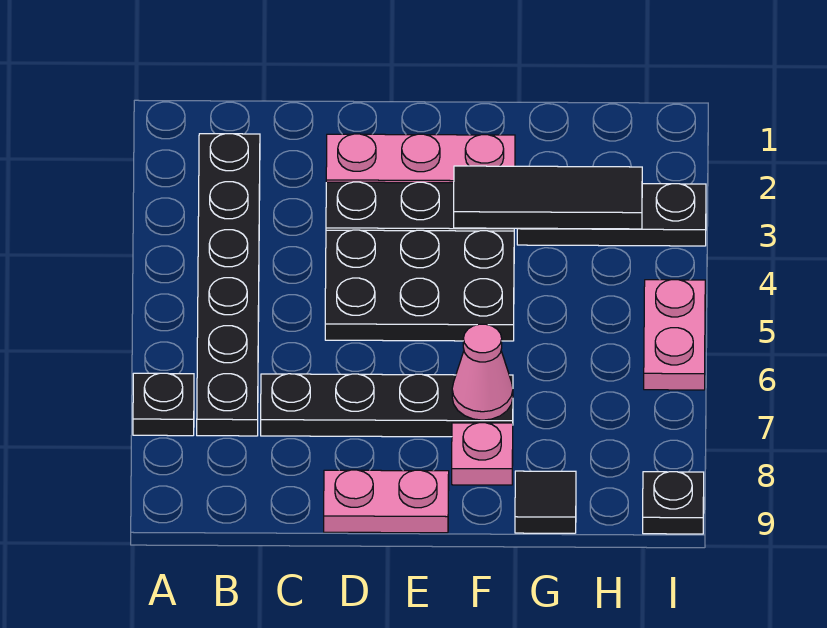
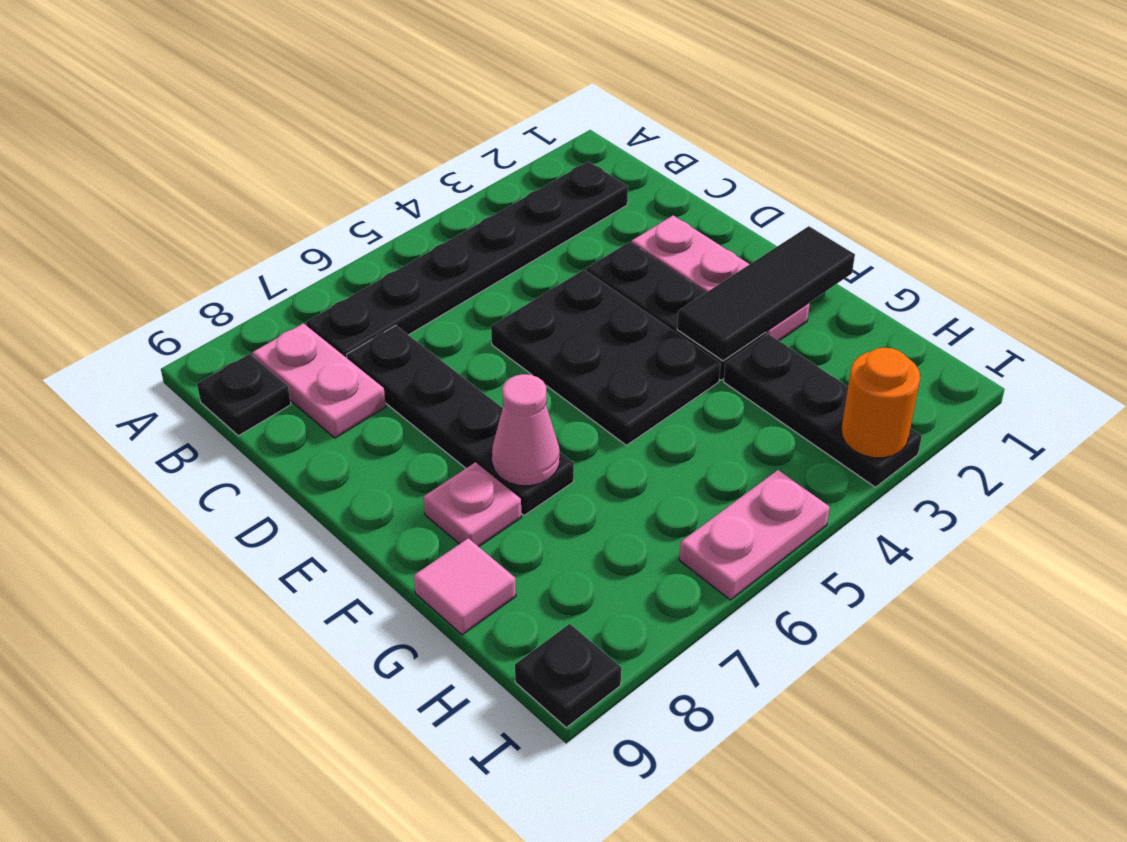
black plate A7 level 1 -> black plate B9 level 1
pink plate D9:E9 level 1 -> pink plate B8:C8 level 1
black tile F3:H3 level 2 -> black tile F1:F3 level 2
black tile G9 level 1 -> pink tile G9 level 1
none -> orange round brick I3 level 2

